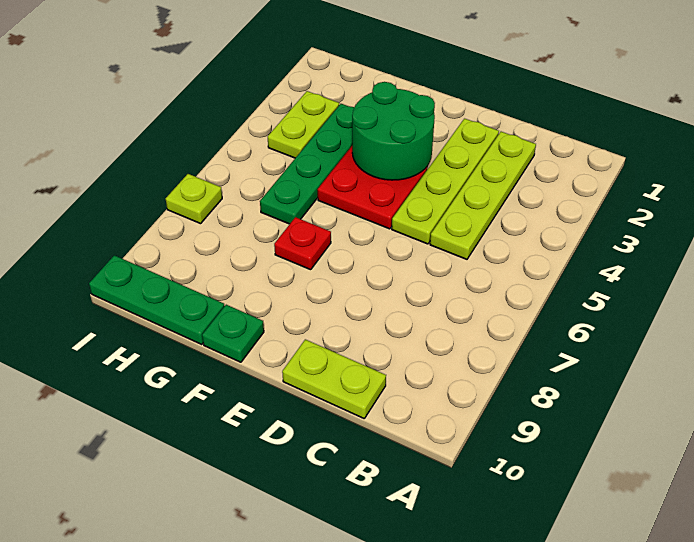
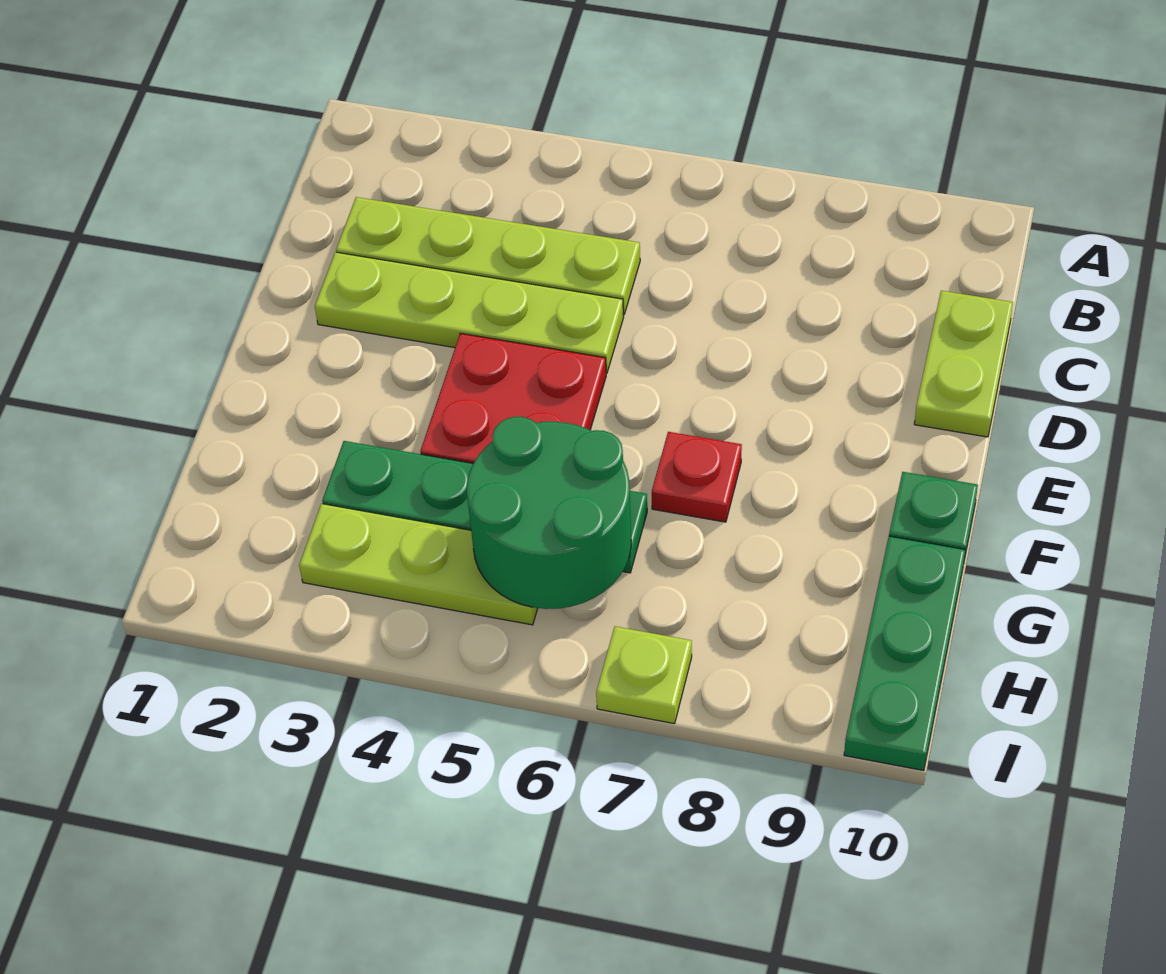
green round brick E3:F4 level 2 -> green round brick G5:H6 level 2
lime plate H3:H4 level 1 -> lime plate H3:H5 level 1

